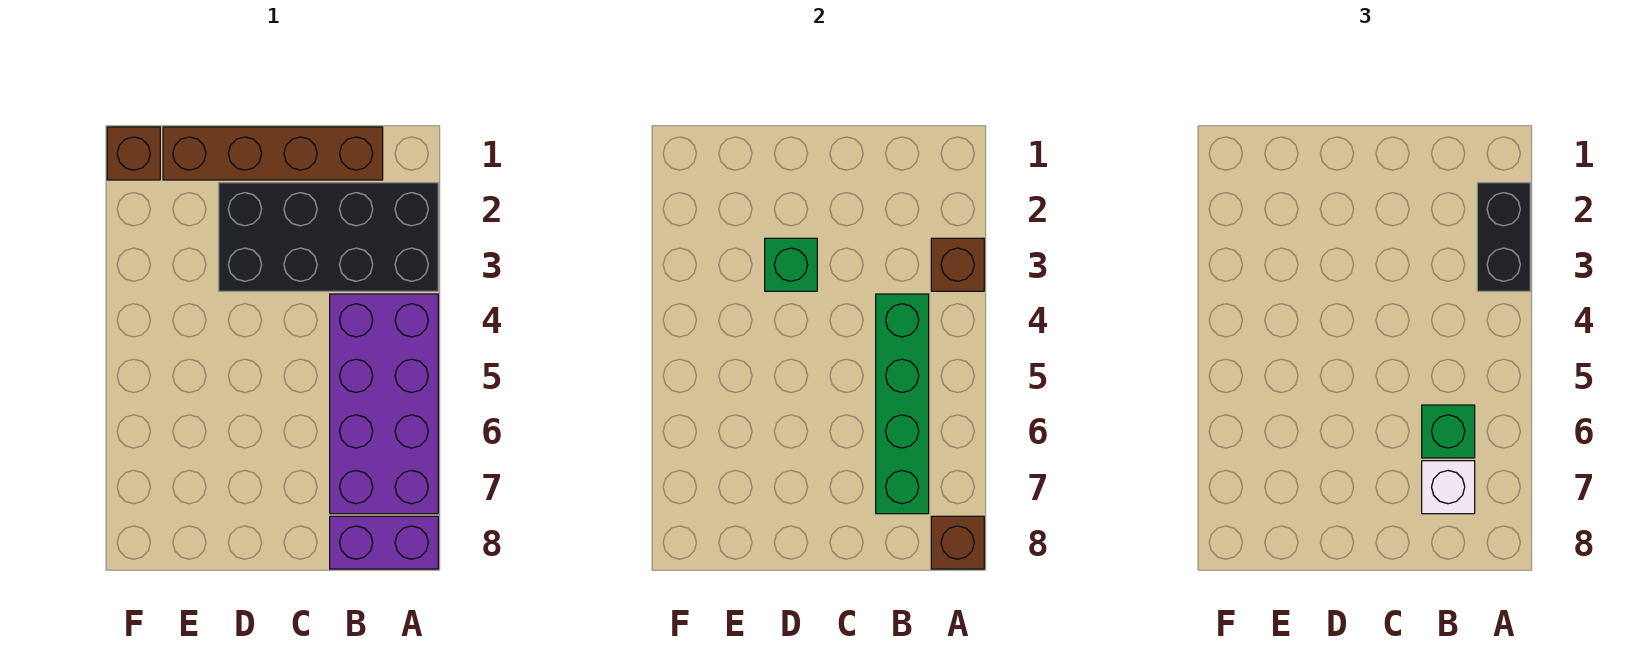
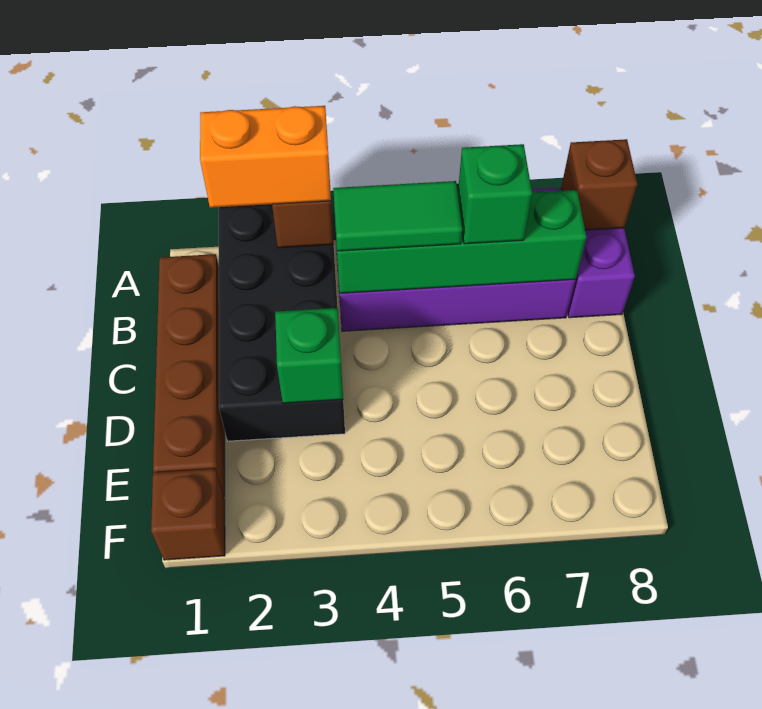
black brick A2:A3 level 3 -> orange brick A2:A3 level 3
none -> green tile B4:B5 level 3
white brick B7 level 3 -> none

